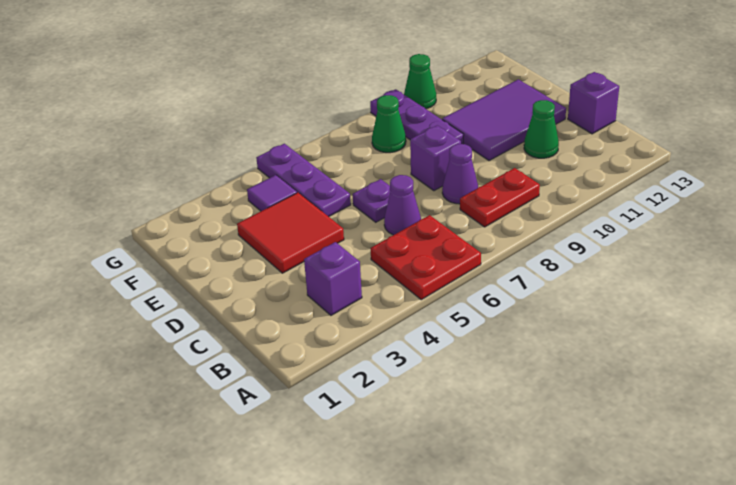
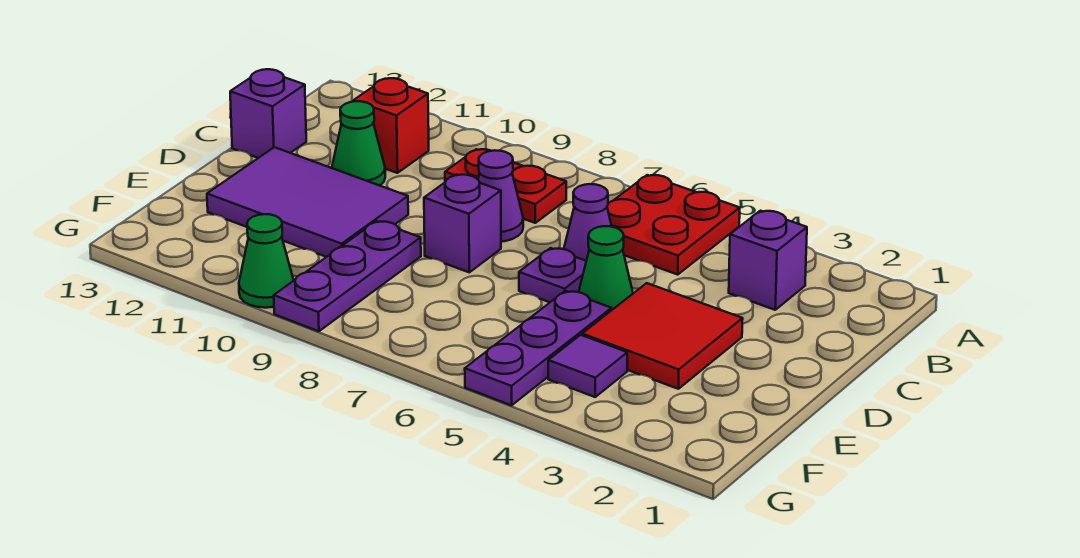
none -> red brick B11 level 1
green cone F8 level 1 -> green cone D5 level 1

